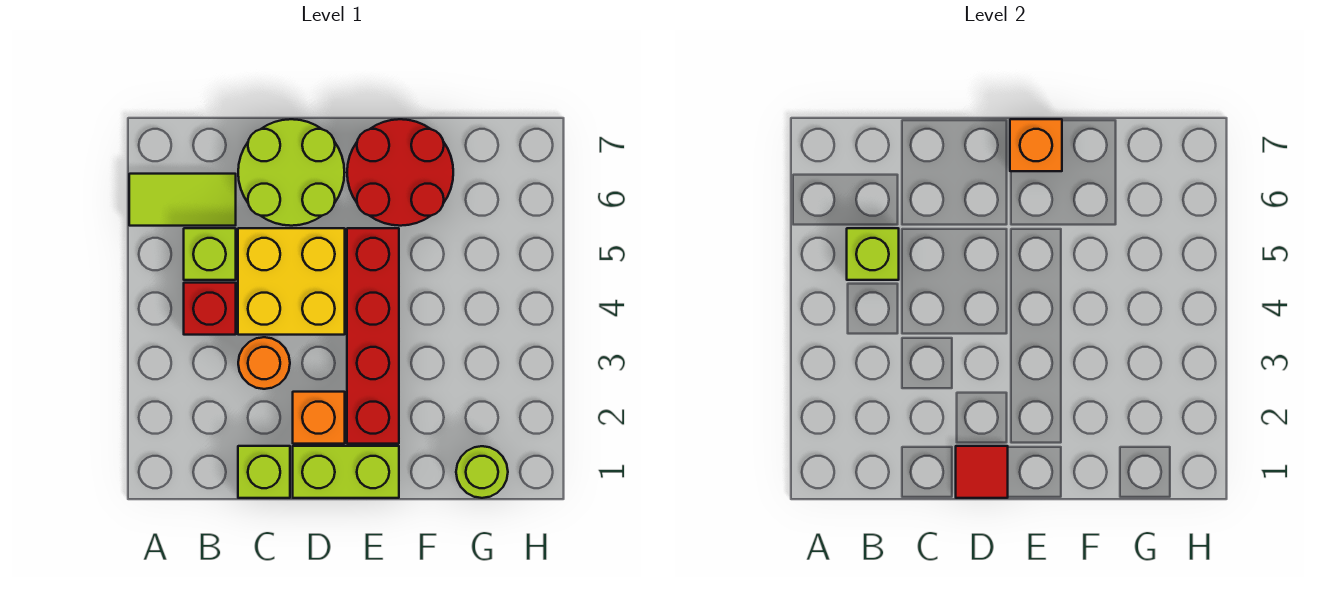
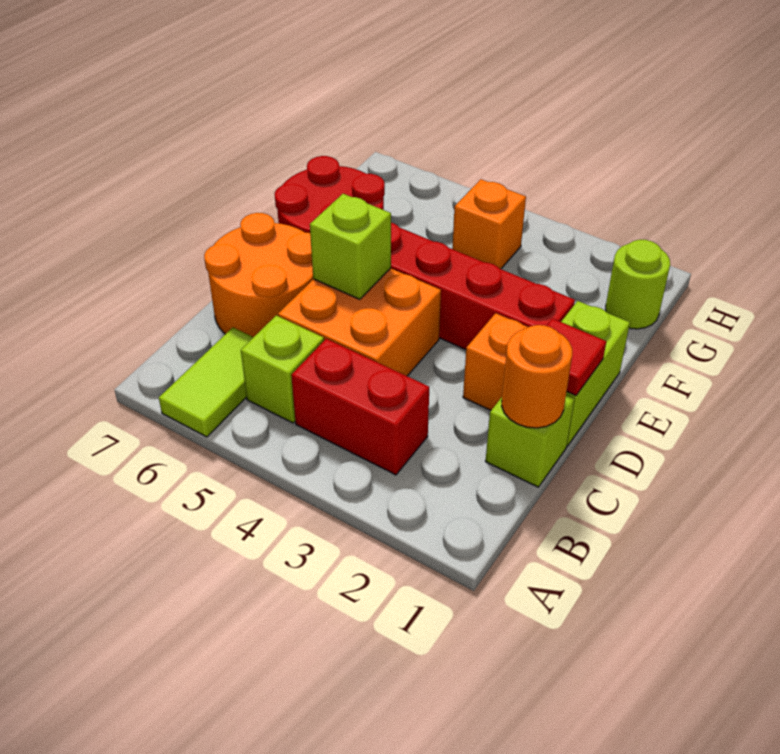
red brick B4 level 1 -> red brick B3:B4 level 1
lime brick B5 level 2 -> lime brick D5 level 2
orange round brick C3 level 1 -> orange round brick C1 level 2
yellow brick C4:D5 level 1 -> orange brick C4:D5 level 1
lime round brick C6:D7 level 1 -> orange round brick C6:D7 level 1
orange brick E7 level 2 -> orange brick G4 level 1

